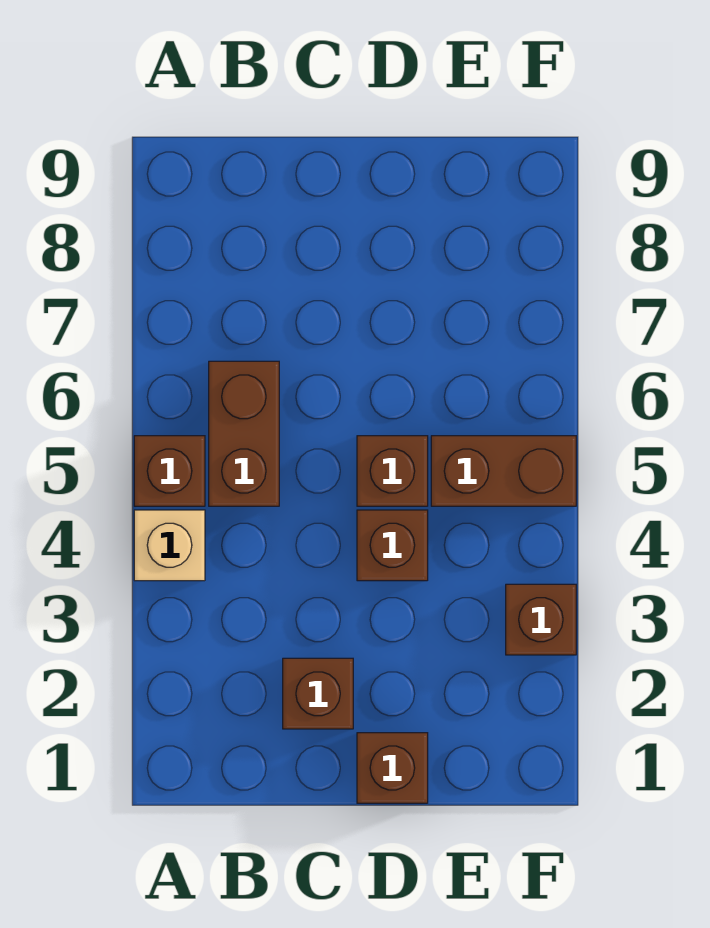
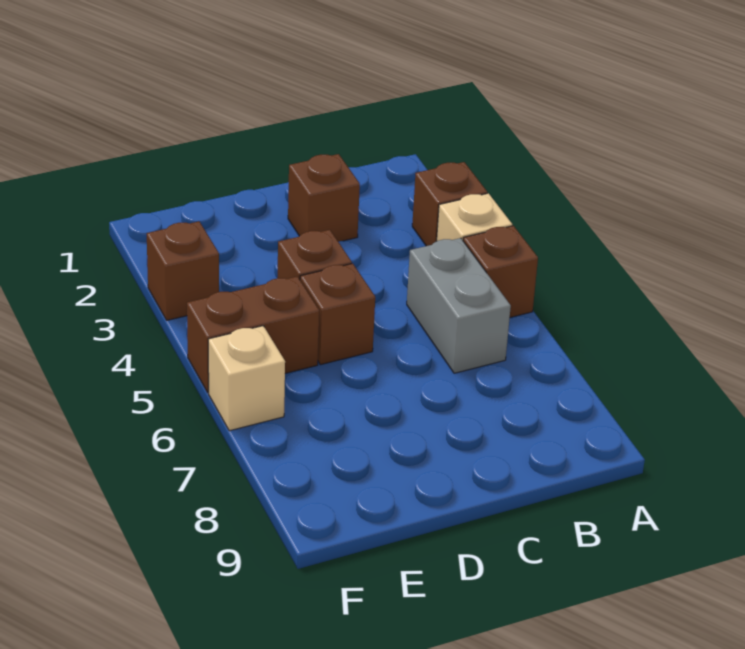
brown brick B5:B6 level 1 -> grey brick B5:B6 level 1
brown brick D1 level 1 -> brown brick A3 level 1
none -> tan brick F6 level 1

